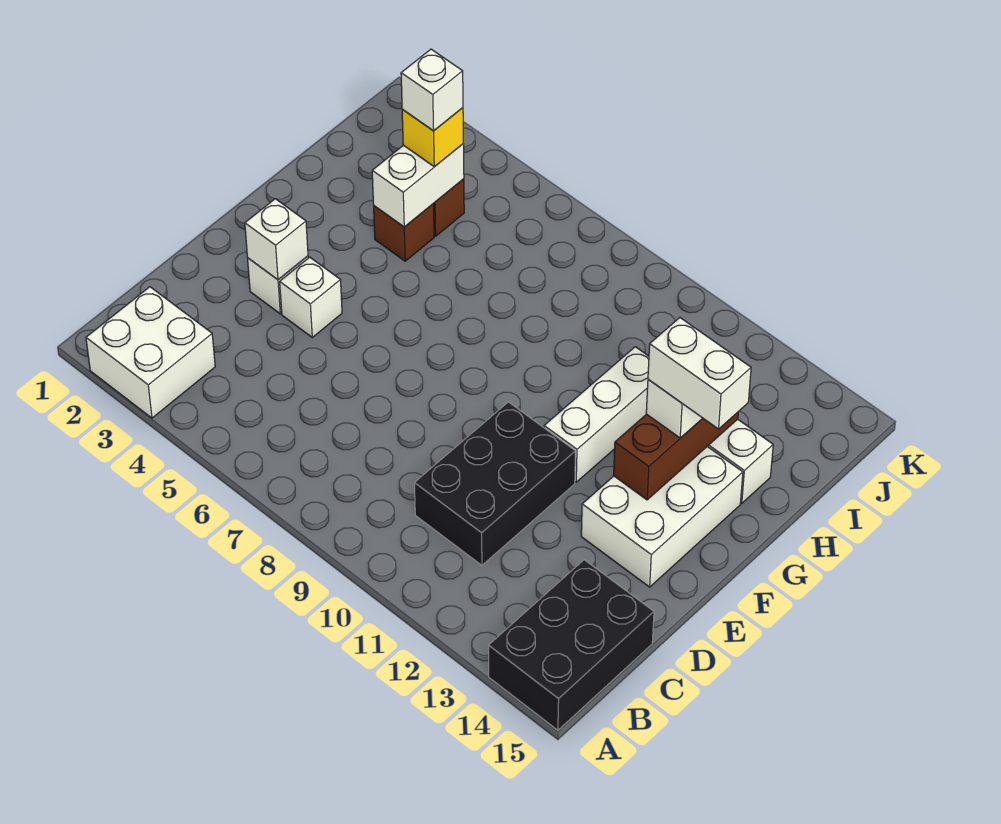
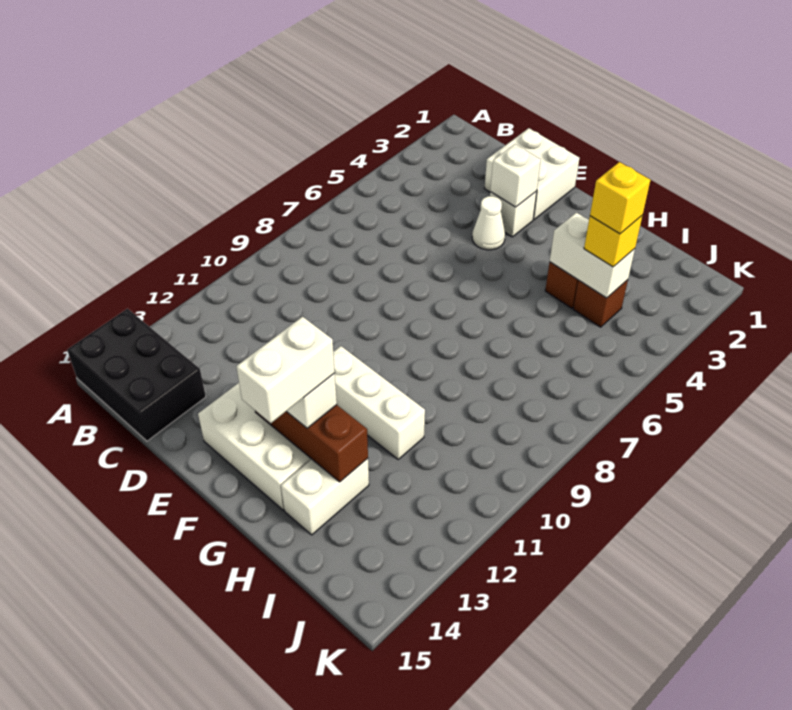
white brick A2:B3 level 1 -> white brick D1:E2 level 1
black brick C10:E11 level 1 -> none
white brick E4 level 1 -> white cone E4 level 1
white brick I4 level 4 -> yellow brick I4 level 4

